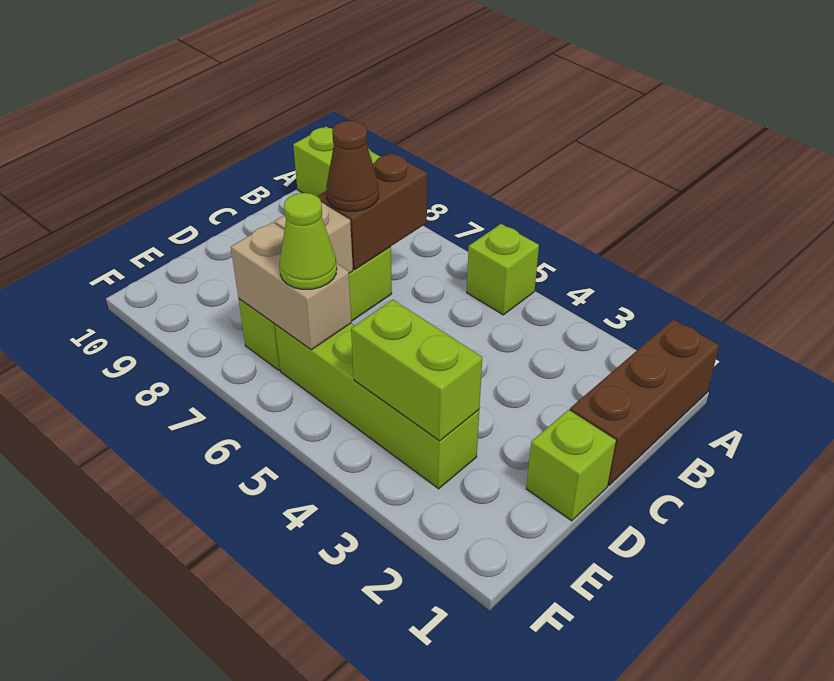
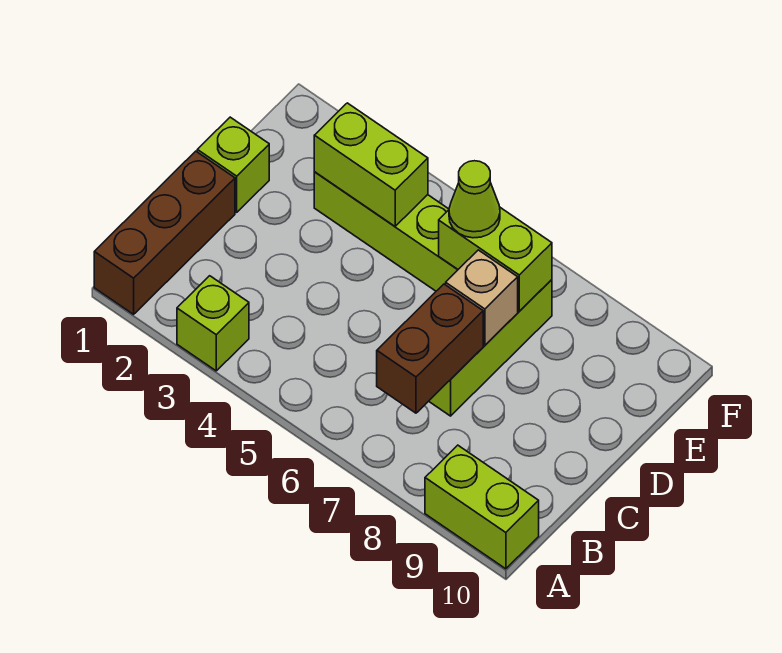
lime brick A5 level 1 -> lime brick A3 level 1
brown cone C7 level 3 -> none
tan brick E6:E7 level 2 -> lime brick E6:E7 level 2

